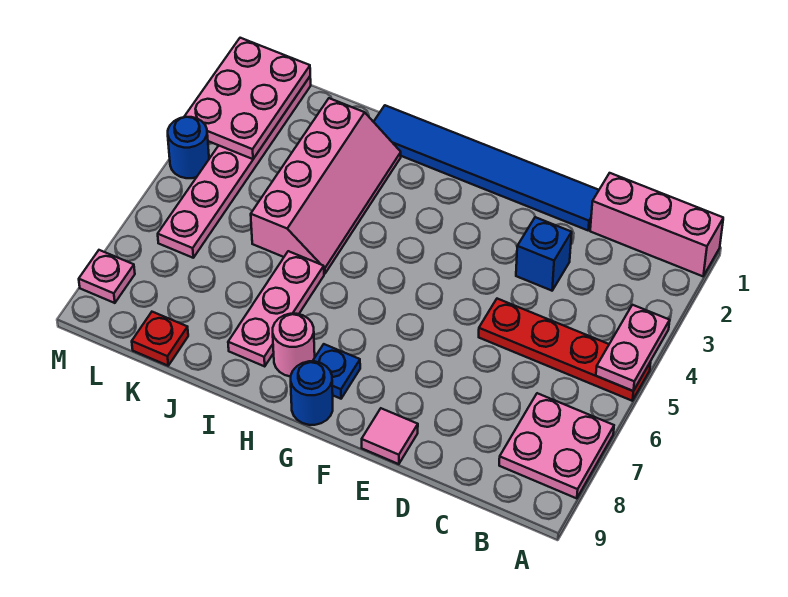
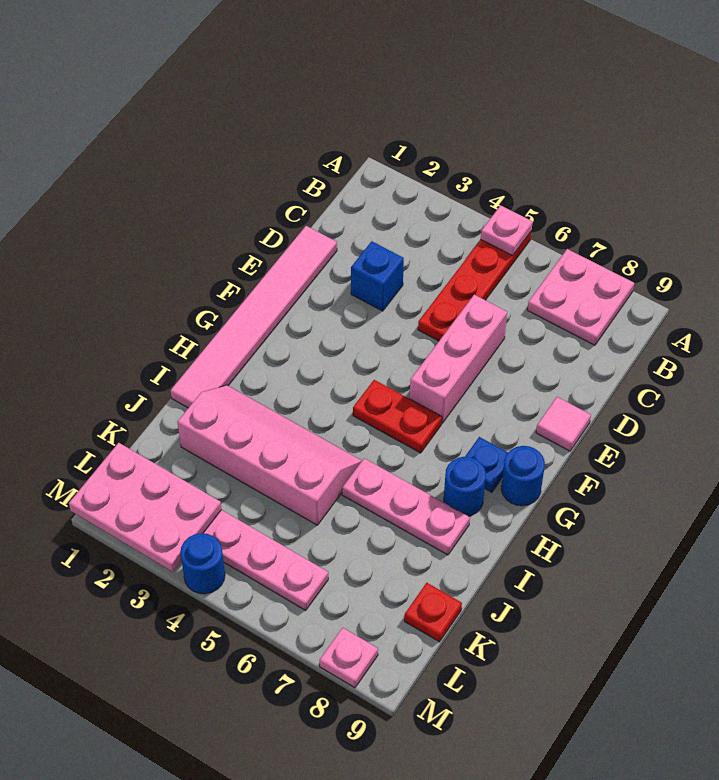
pink brick A1:C1 level 1 -> pink brick D6:F6 level 1
pink plate A4:A5 level 2 -> pink plate A5 level 2
blue tile D1:I1 level 1 -> pink tile D1:I1 level 1
none -> red plate G5:G6 level 1
pink round brick H8 level 1 -> blue round brick H8 level 1

